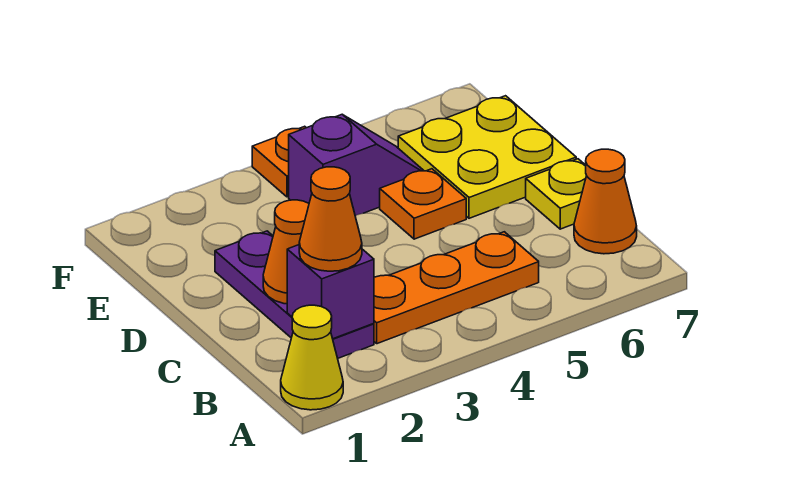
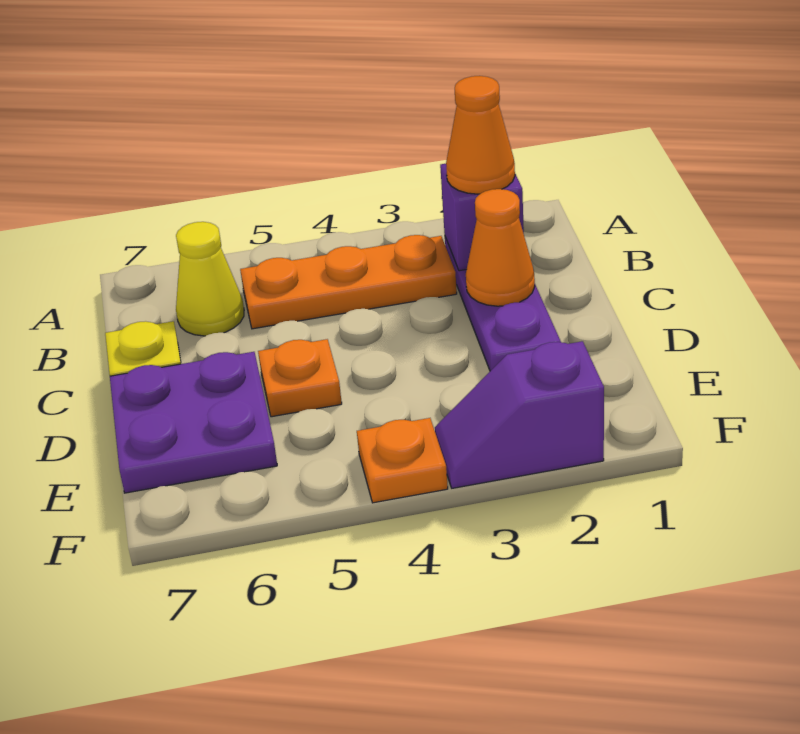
yellow cone A1 level 1 -> yellow cone B6 level 1
orange cone B7 level 1 -> none
yellow plate D6:E7 level 1 -> purple plate D6:E7 level 1
purple slope E4:E5 level 1 top 4 -> purple slope F2:F3 level 1 top 2

